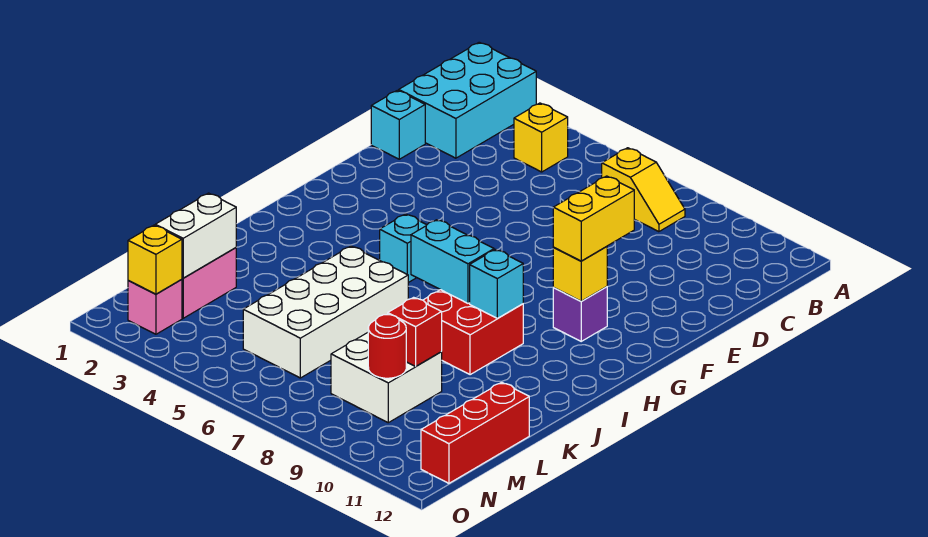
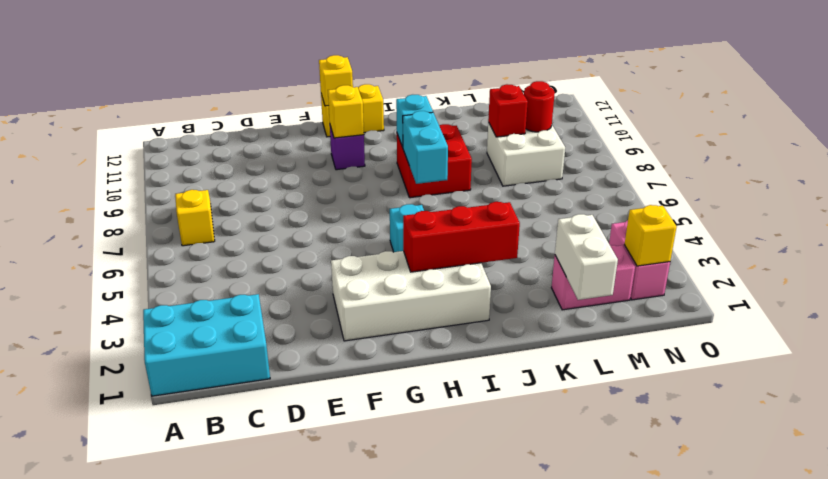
yellow brick B4 level 1 -> yellow brick G12 level 2
cyan brick D1 level 1 -> none
yellow brick F10:G10 level 3 -> yellow brick G12:H12 level 1
white brick J5:M6 level 1 -> white brick F2:I3 level 1
white brick L2:M2 level 2 -> white brick L1:L2 level 2
red brick L12:N12 level 1 -> red brick H3:J3 level 2
pink brick N2 level 1 -> pink brick N2:N3 level 1

